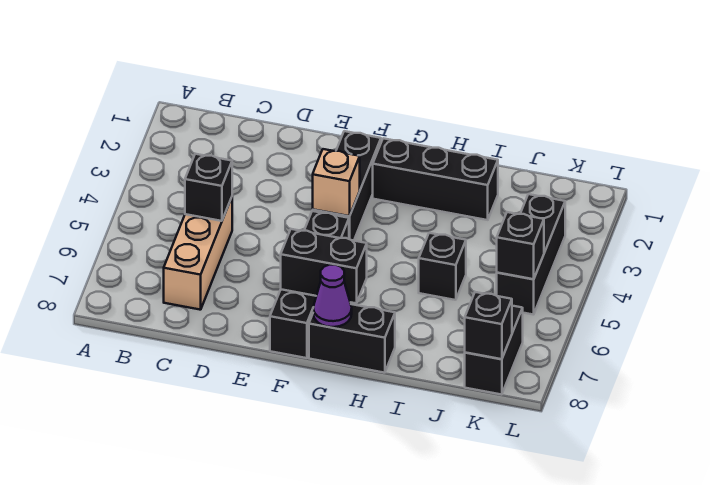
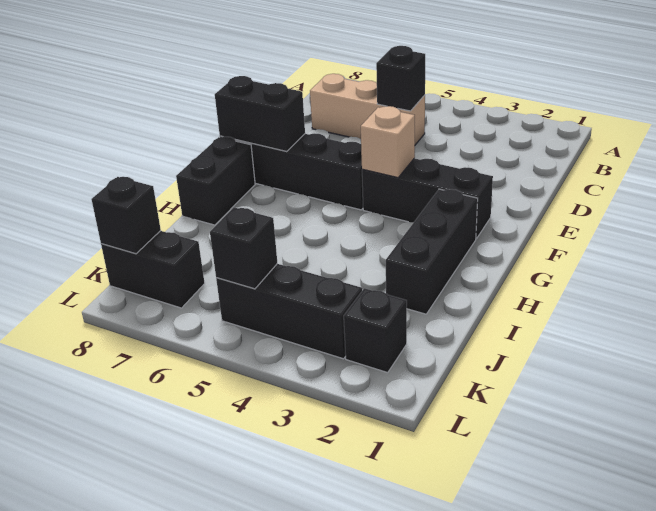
black brick F7:G7 level 2 -> black brick F7:F8 level 2
purple cone G8 level 2 -> none
black brick I5 level 1 -> black brick K2 level 1

